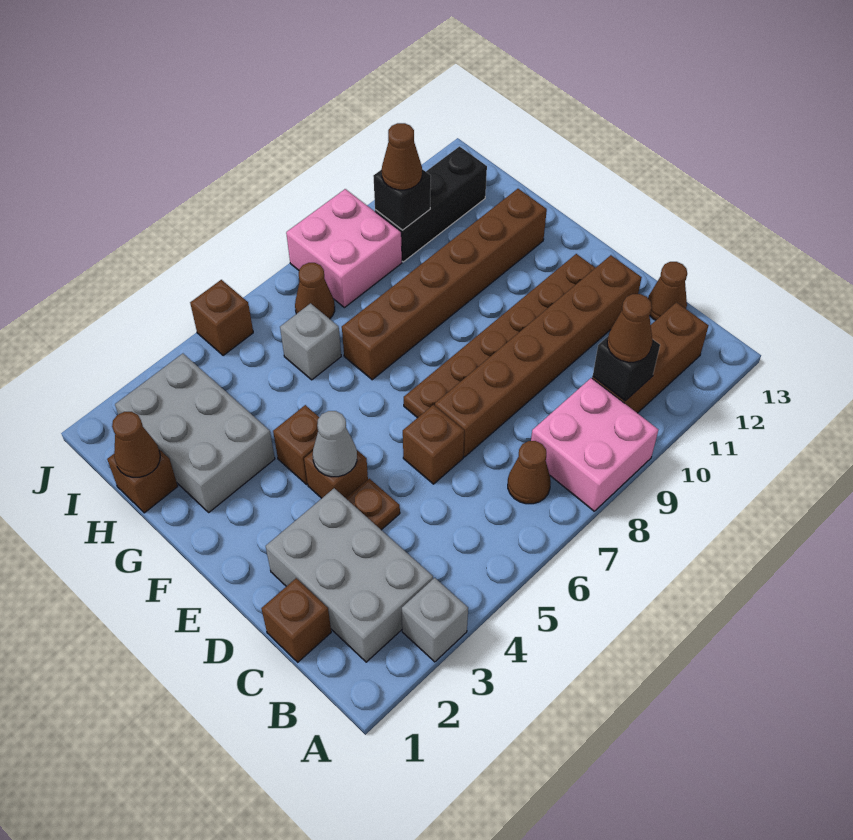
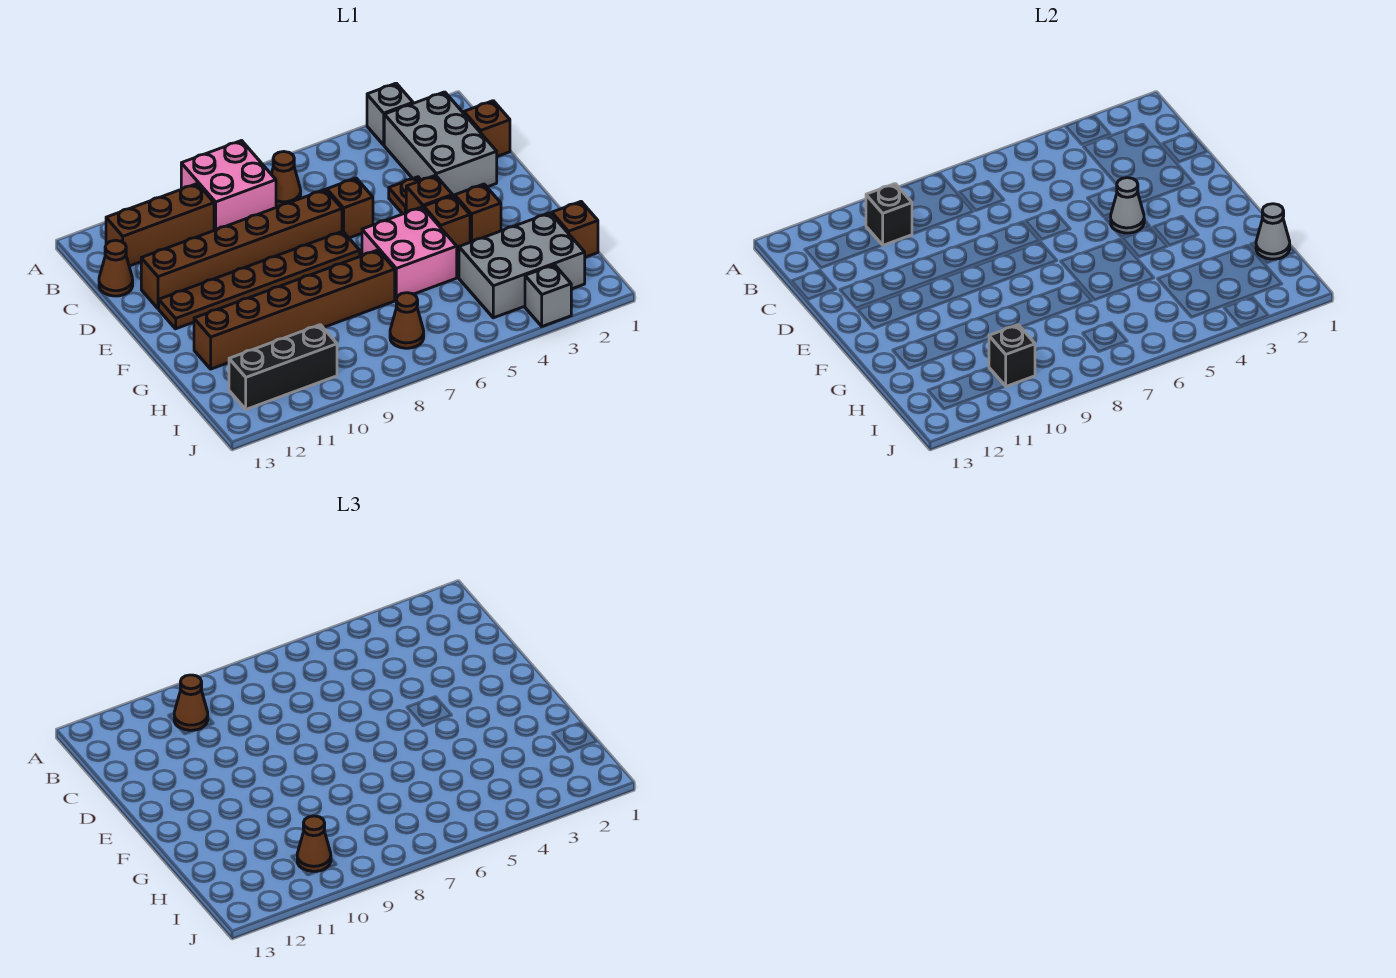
grey brick G2:I3 level 1 -> grey brick H2:I4 level 1
brown cone H1 level 2 -> grey cone H1 level 2
grey brick H6 level 1 -> grey brick J3 level 1
pink brick I8:J9 level 1 -> pink brick F5:G6 level 1
brown brick J5 level 1 -> brown brick F3 level 1

